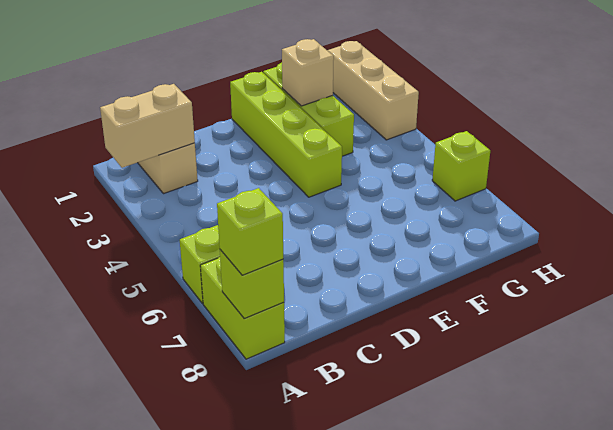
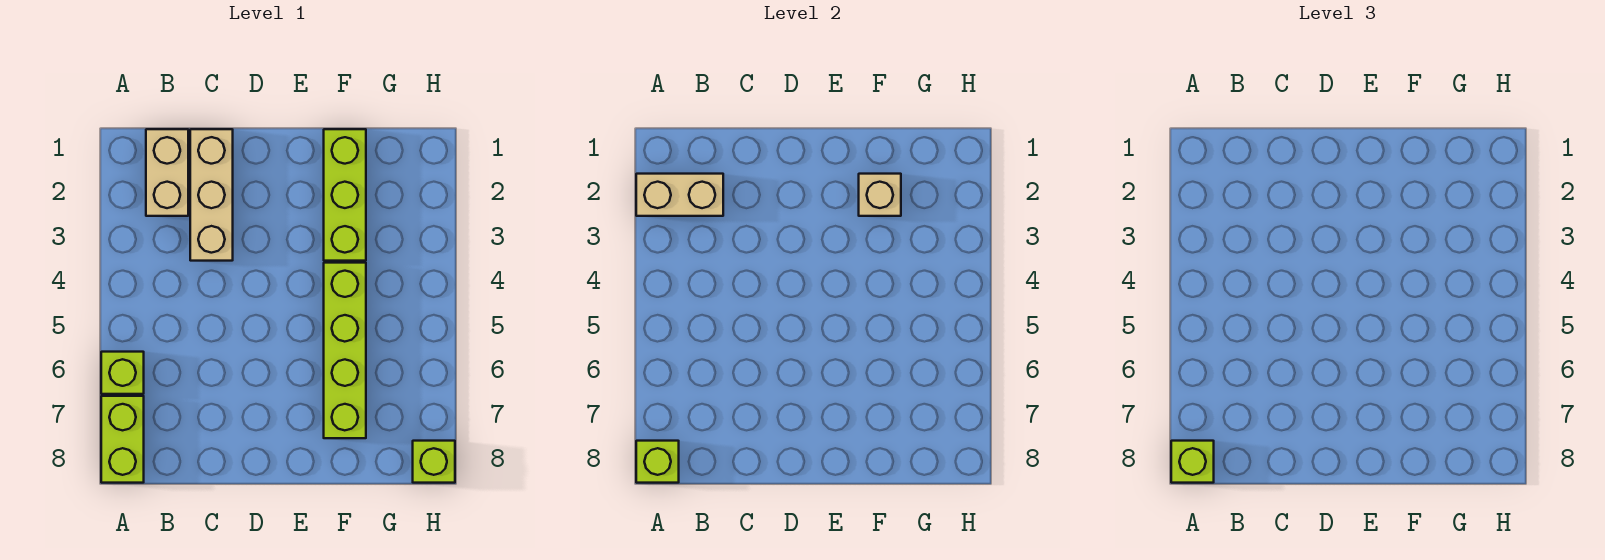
lime brick E1:E4 level 1 -> lime brick F4:F7 level 1
tan brick H1:H3 level 1 -> tan brick C1:C3 level 1
lime brick H6 level 1 -> lime brick H8 level 1

